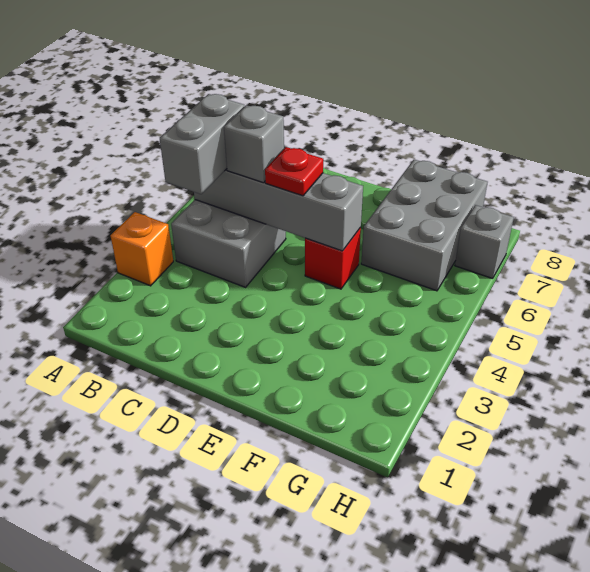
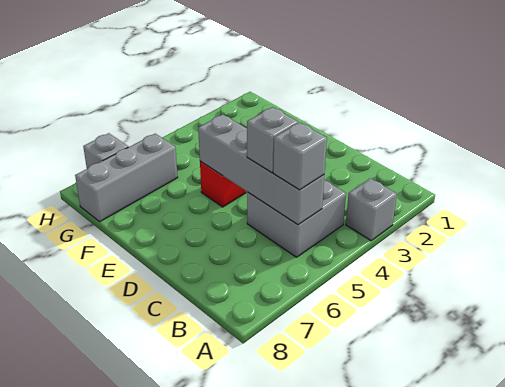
orange brick A3 level 1 -> grey brick A3 level 1
grey brick B4:B5 level 3 -> grey brick B5 level 3
red plate D5 level 3 -> none
grey brick F6:G8 level 1 -> grey brick G6:G8 level 1

